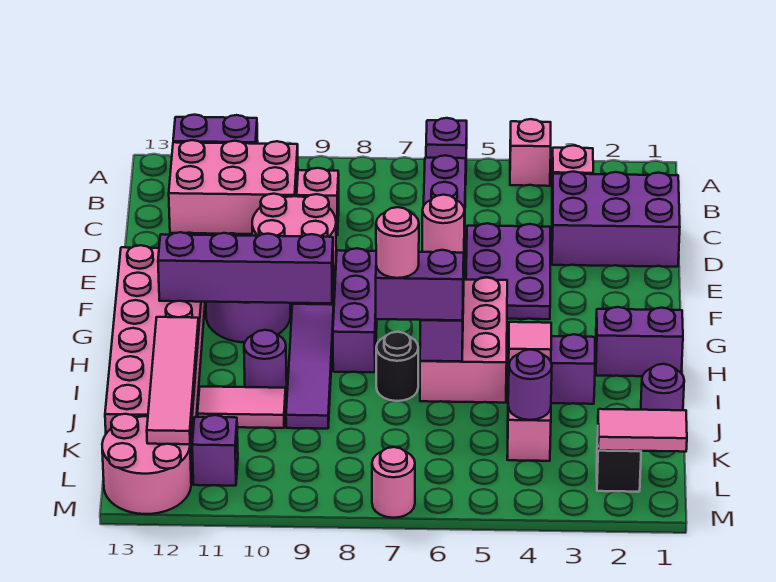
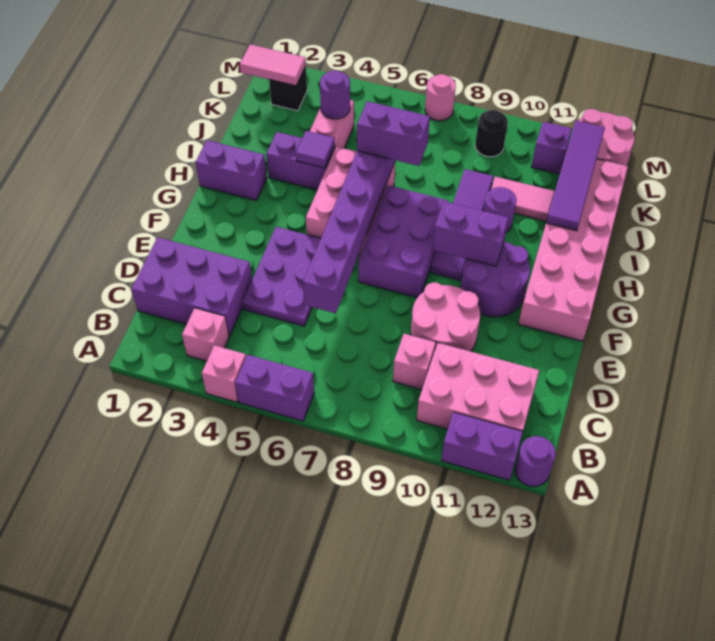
purple brick A6 level 1 -> purple brick A5:A6 level 1
purple brick F8:H8 level 1 -> purple brick F7:H8 level 1
pink round brick G6 level 3 -> none
purple brick G9:G12 level 2 -> purple brick G9:G10 level 2
pink tile I4 level 2 -> purple tile I4 level 2
black round brick I7 level 1 -> black round brick L9 level 1
pink round brick I7 level 4 -> none
pink tile I12:L12 level 2 -> purple tile I12:L12 level 2
purple round brick J1 level 1 -> purple round brick A13 level 1

